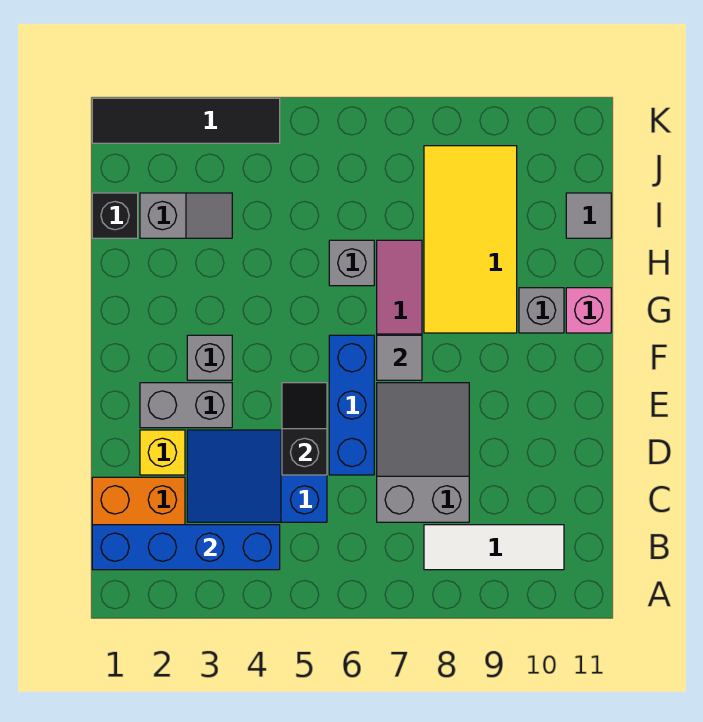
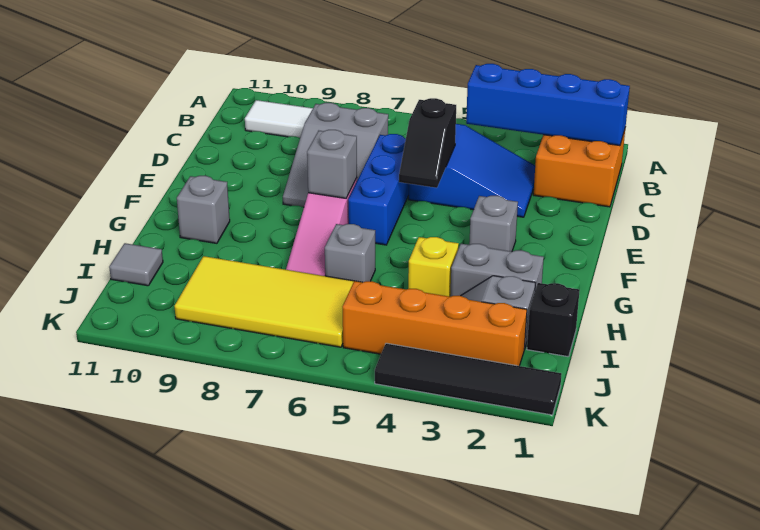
yellow brick D2 level 1 -> yellow brick H4 level 1
grey brick E2:E3 level 1 -> grey brick H2:H3 level 1
grey tile F7 level 2 -> grey brick F7 level 2
yellow tile G8:J9 level 1 -> yellow tile I6:J9 level 1
pink brick G11 level 1 -> none
none -> orange brick J2:J5 level 1

